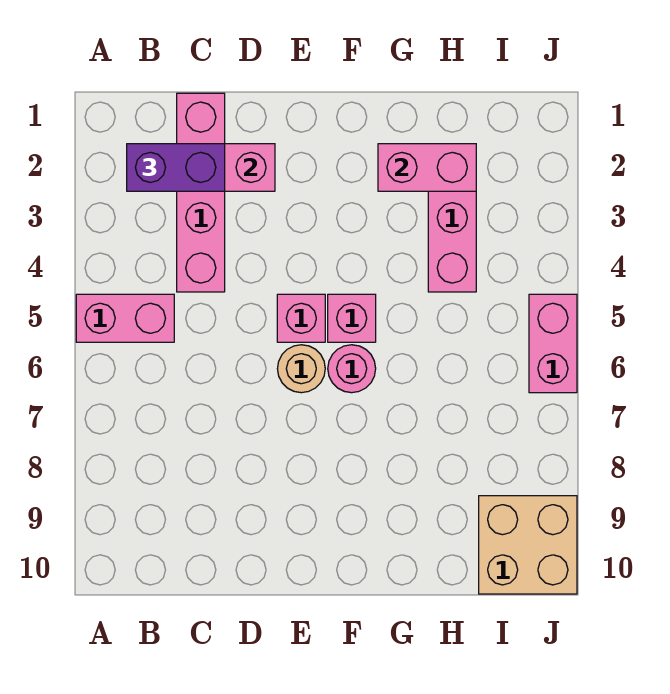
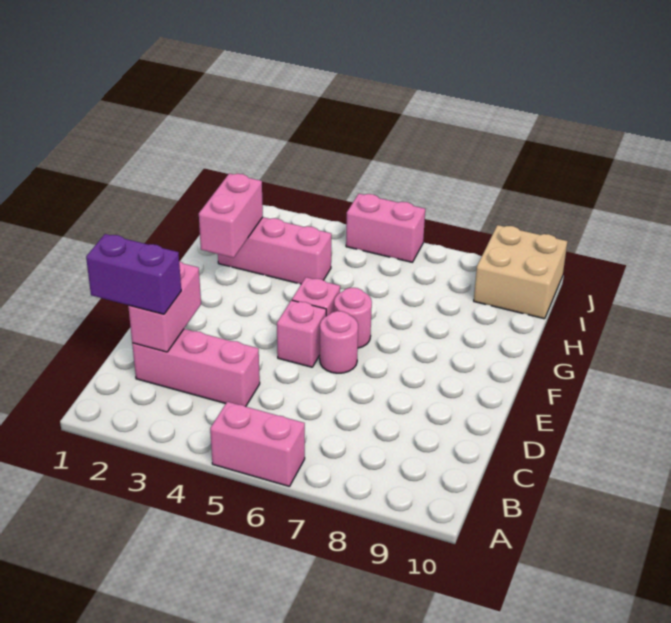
pink brick A5:B5 level 1 -> pink brick A5:A6 level 1
purple brick B2:C2 level 3 -> purple brick C1:C2 level 3
pink brick C1:C4 level 1 -> pink brick C2:C4 level 1
tan round brick E6 level 1 -> pink round brick E6 level 1

